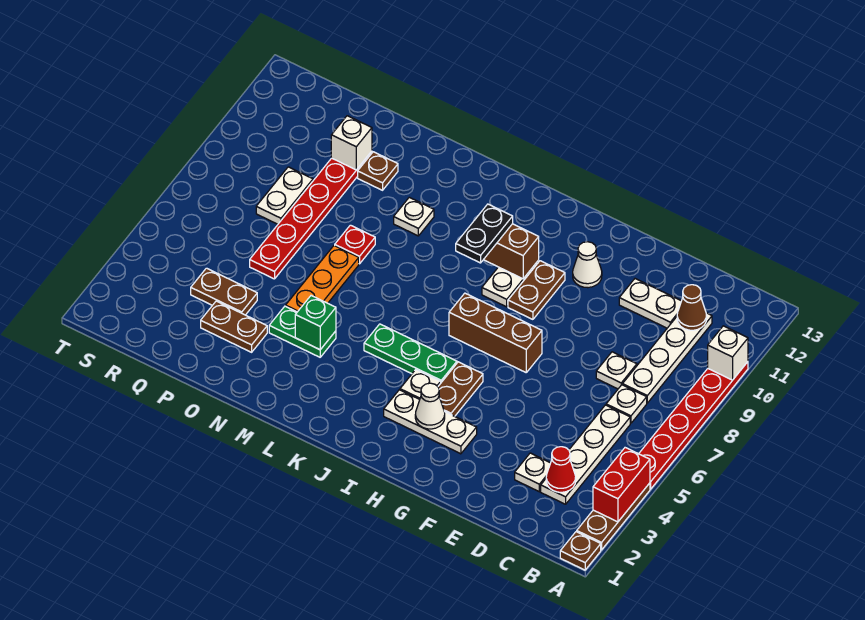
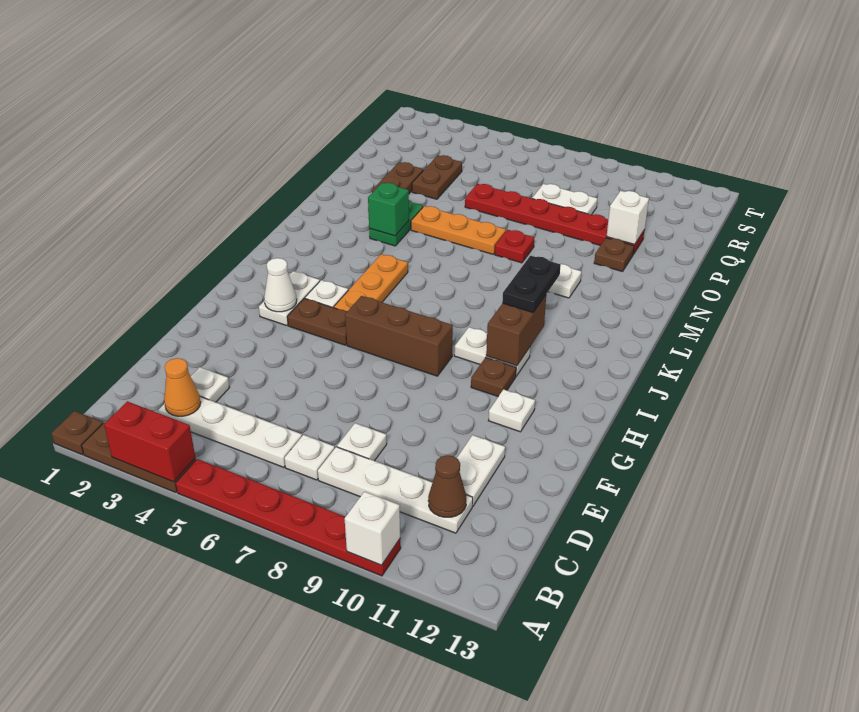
red cone C3 level 2 -> orange cone C3 level 2
white plate G3:I3 level 1 -> white plate H3:I3 level 1
brown brick G7:I7 level 1 -> brown brick H6:H8 level 1
white cone G11 level 1 -> white plate G11 level 1
brown plate H9:H10 level 1 -> brown plate H10 level 1
green plate I5:K5 level 1 -> orange plate I5:K5 level 1
black plate J9:J10 level 3 -> black plate J10:K10 level 3

